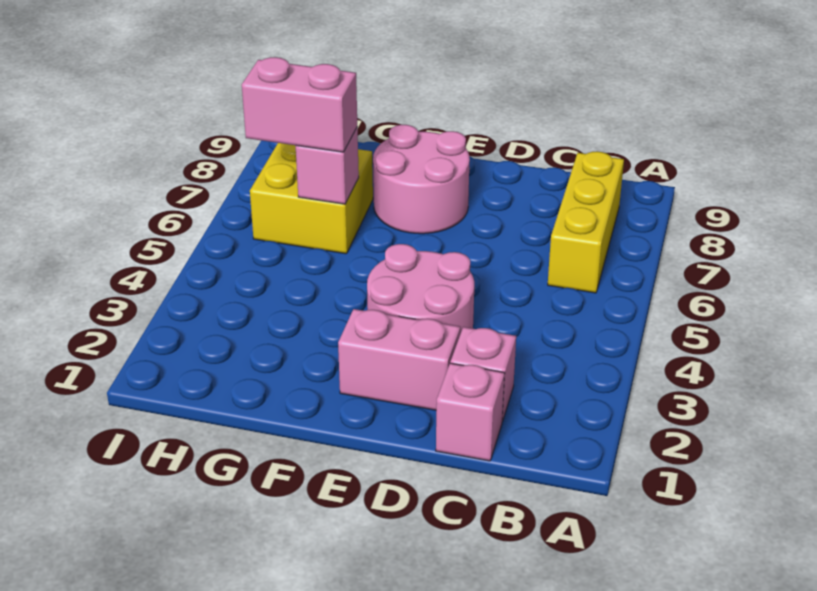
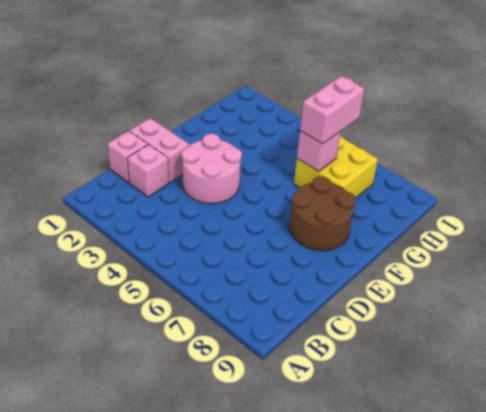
yellow brick B6:B8 level 1 -> none
pink brick D2:E2 level 1 -> pink brick D1:D2 level 1
pink round brick E7:F8 level 1 -> brown round brick E7:F8 level 1

